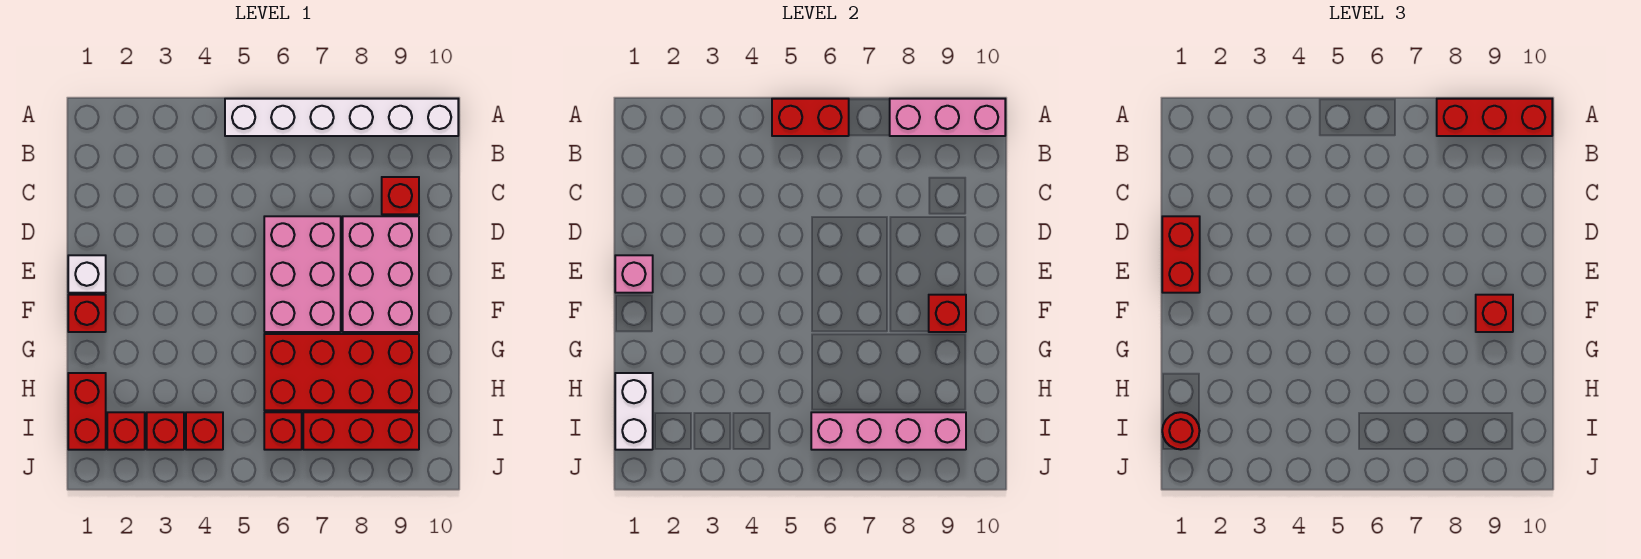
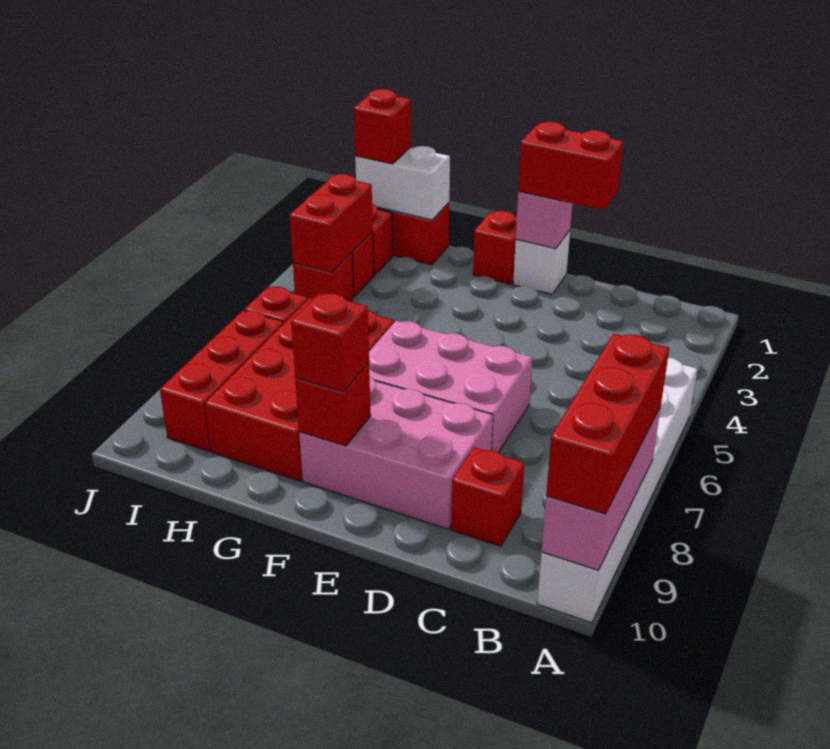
red brick A5:A6 level 2 -> red brick I3:I4 level 2
red round brick I1 level 3 -> red brick I1 level 3
pink brick I6:I9 level 2 -> none

